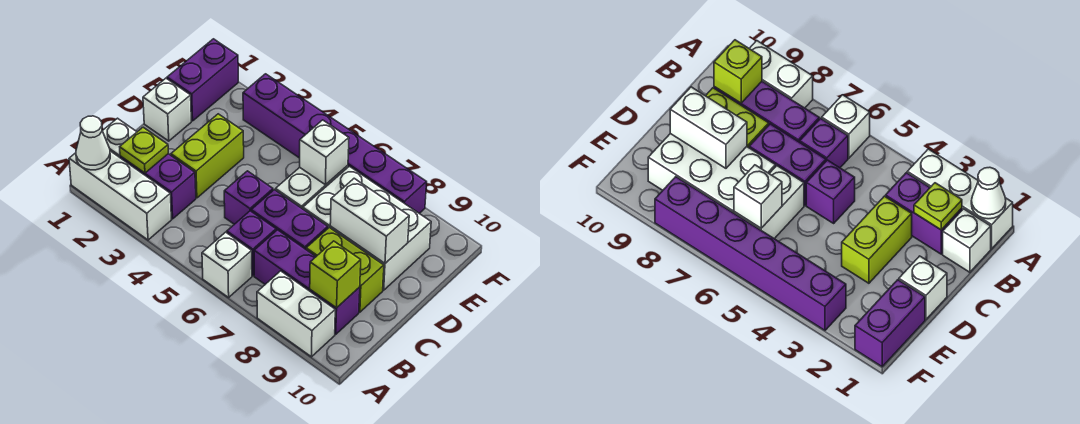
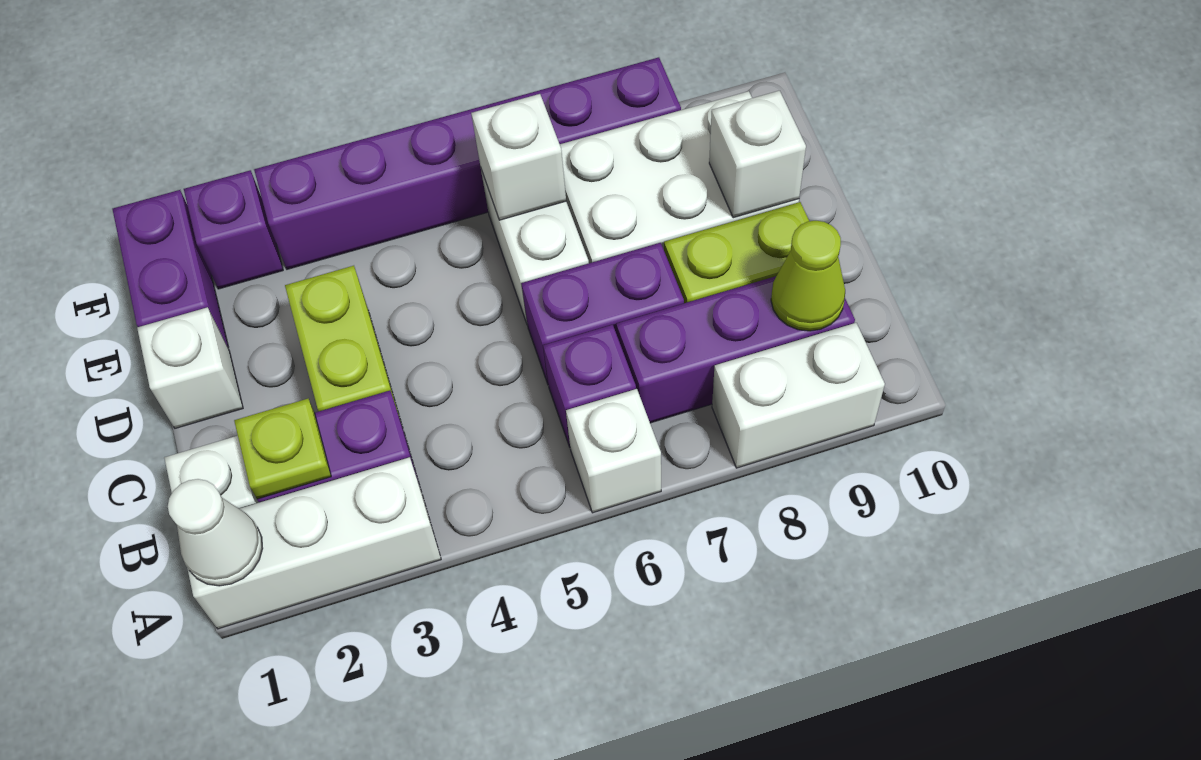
lime brick B9 level 2 -> lime cone B9 level 2
purple brick C5 level 1 -> purple brick F2 level 1
white brick D8:D9 level 2 -> white brick D9 level 2

